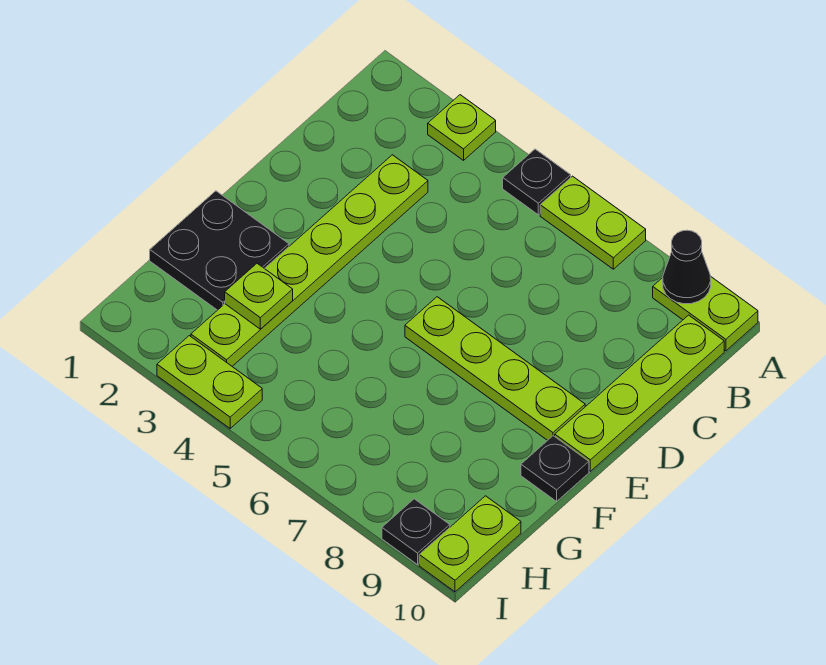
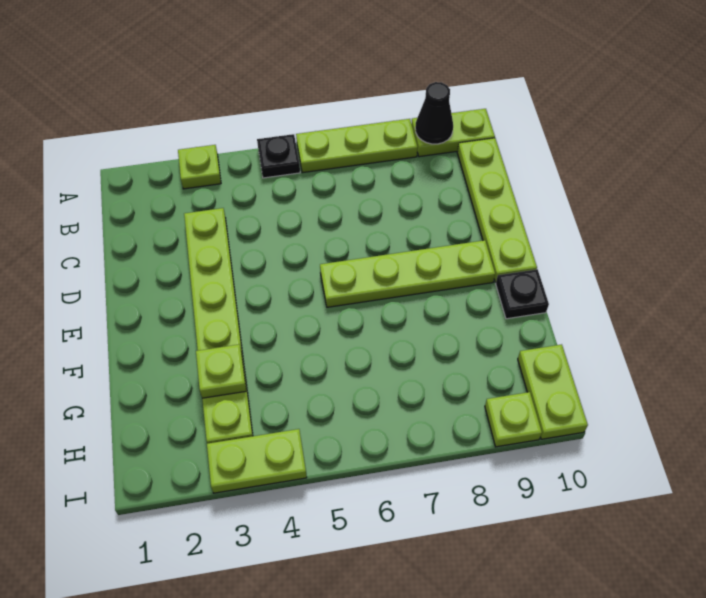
lime plate A6:A7 level 1 -> lime plate A6:A8 level 1
black plate F1:G2 level 1 -> none
black plate I9 level 1 -> lime plate I9 level 1

